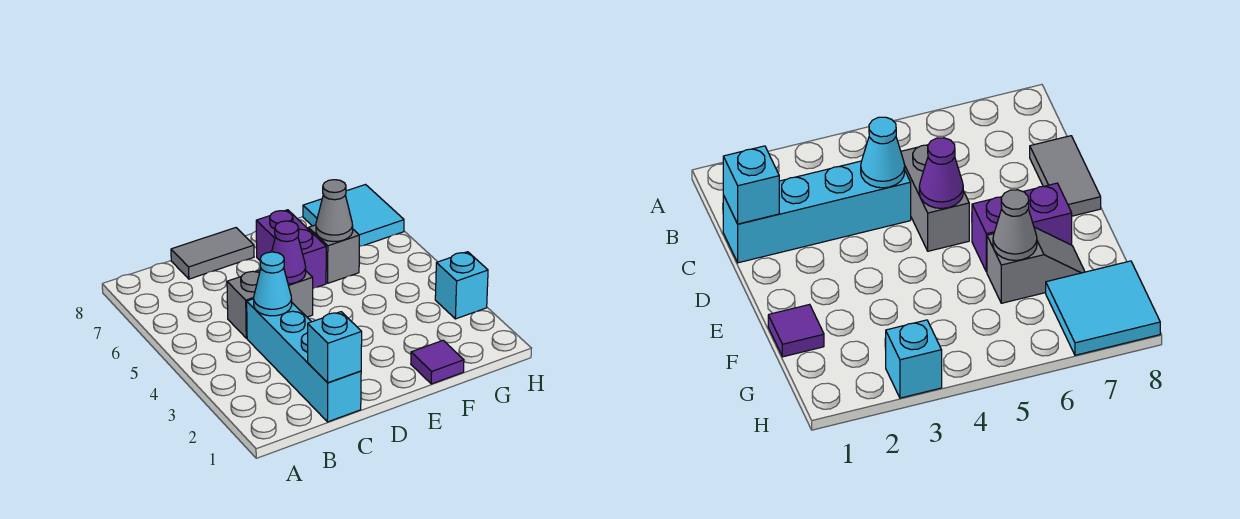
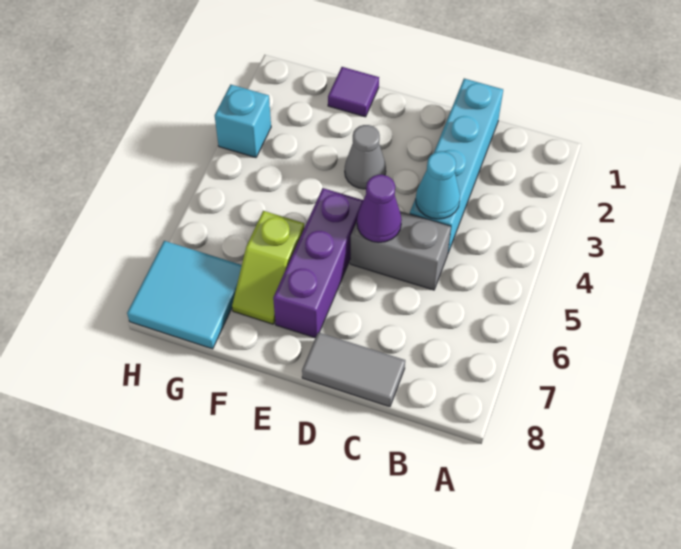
cyan brick C1 level 2 -> none
purple brick E6:E7 level 1 -> purple brick E5:E7 level 1
grey slope F6:F7 level 1 top 6 -> lime slope F6:F7 level 1 top 6
grey cone F6 level 2 -> grey cone E3 level 1

